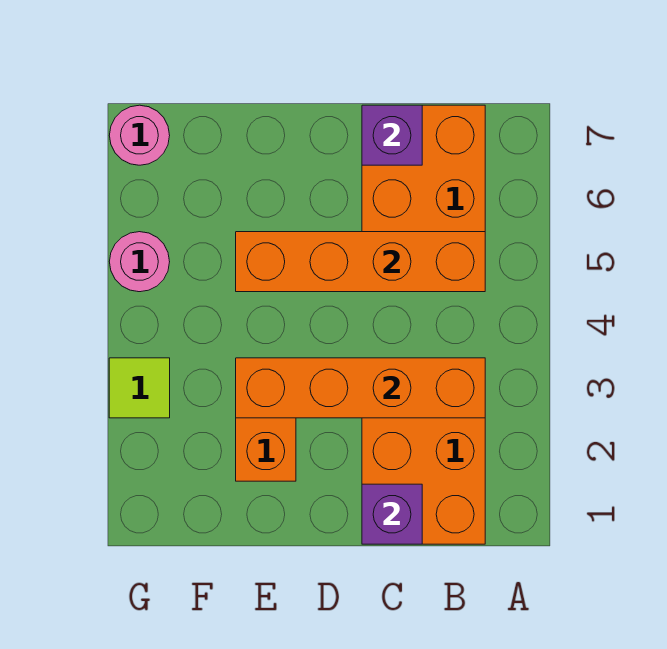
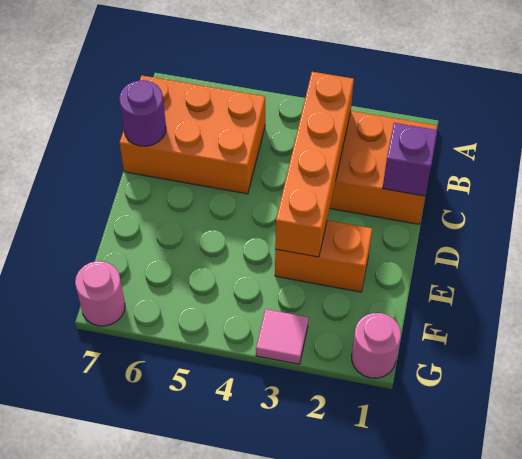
orange brick B5:E5 level 2 -> none
purple brick C7 level 2 -> purple round brick C7 level 2
lime tile G3 level 1 -> pink tile G3 level 1
pink round brick G5 level 1 -> pink round brick G1 level 1

